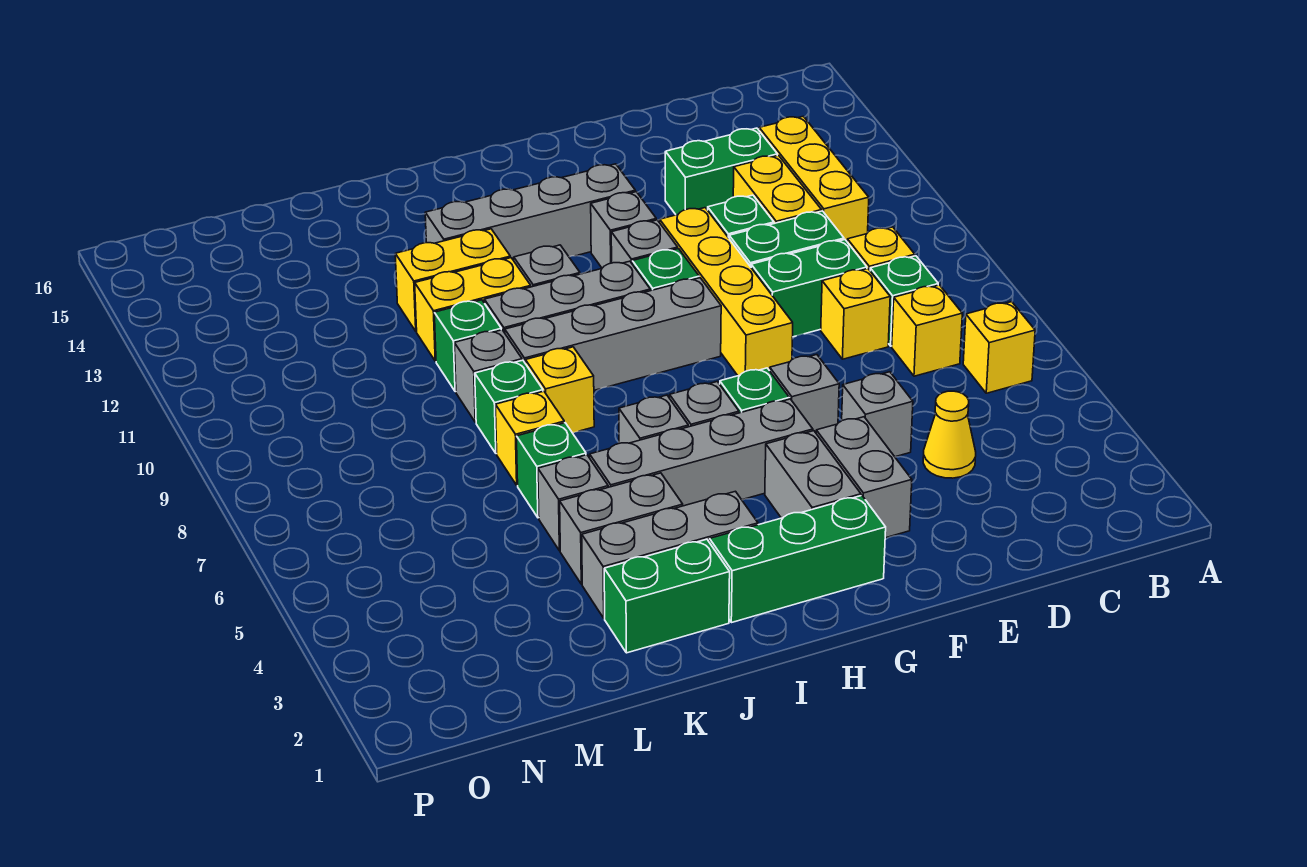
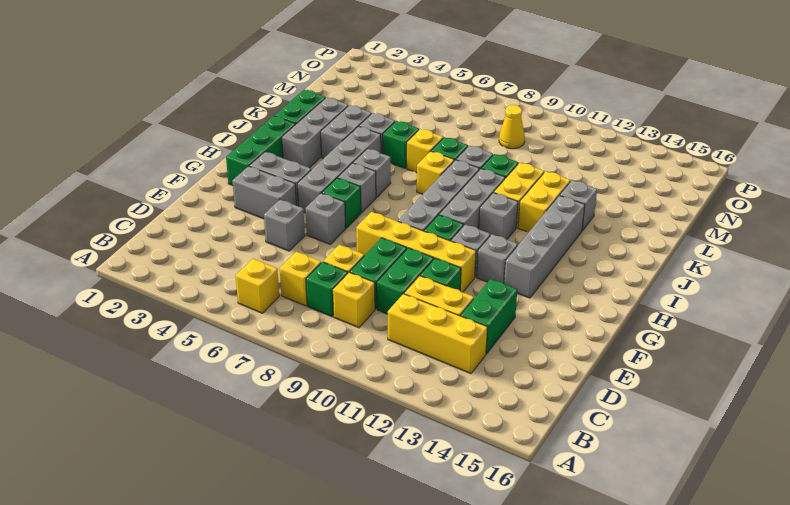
yellow cone D4 level 1 -> yellow cone N9 level 1
none -> grey brick K13 level 1

